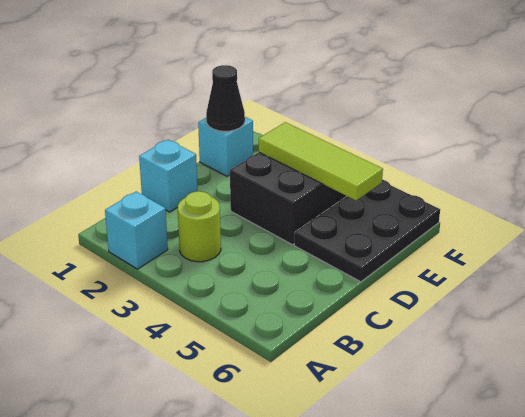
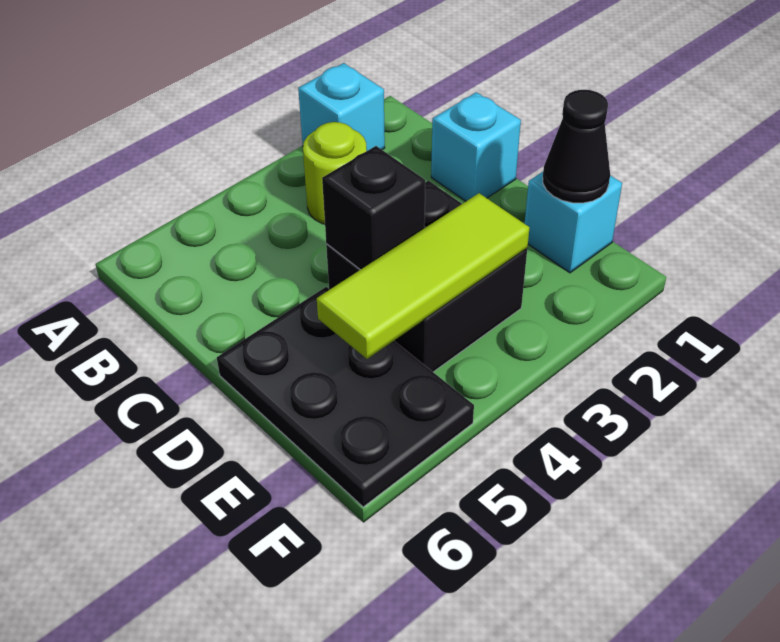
none -> black brick D4 level 2

